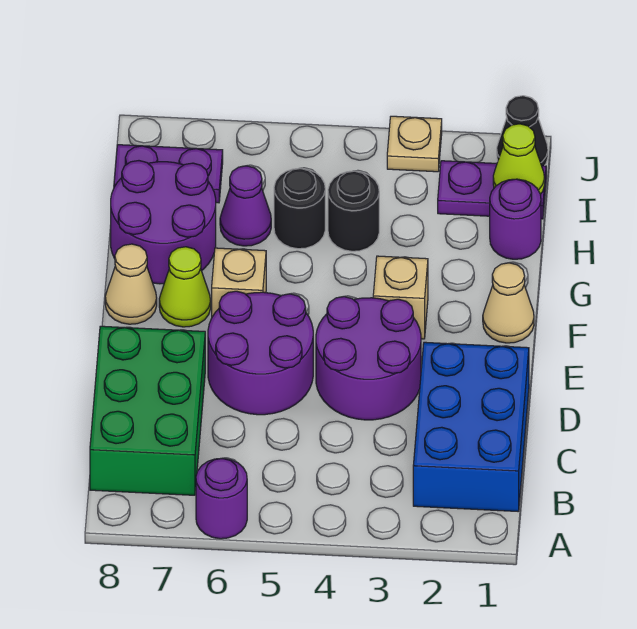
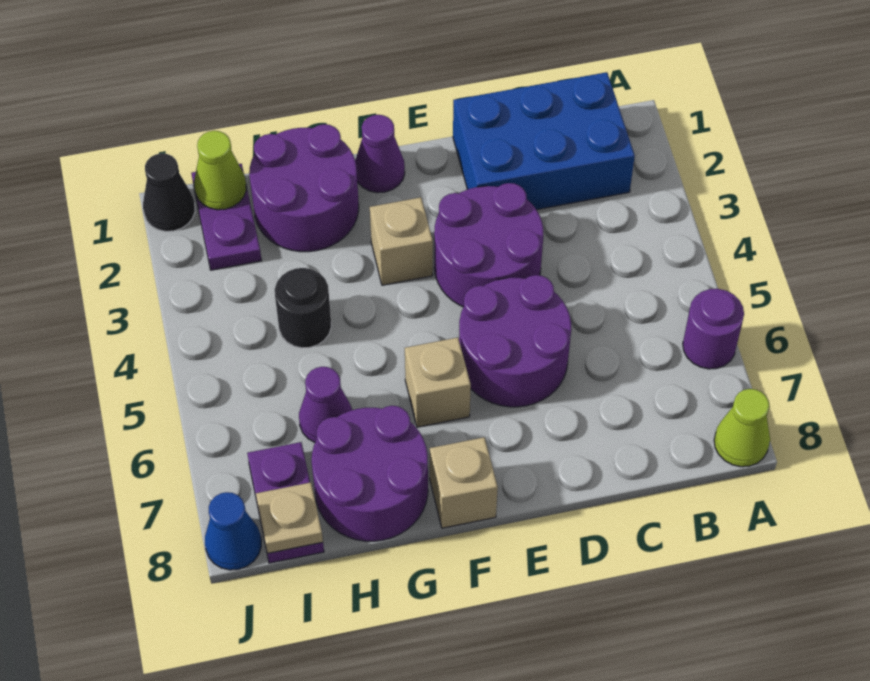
green brick B7:D8 level 1 -> none
tan cone F1 level 1 -> purple cone F1 level 1
lime cone F7 level 1 -> lime cone A8 level 1
tan cone F8 level 1 -> tan brick F8 level 1
purple round brick H1 level 1 -> purple round brick G1:H2 level 1
black round brick H5 level 1 -> none
tan plate J3 level 1 -> tan plate I8 level 2
none -> blue cone J8 level 1

